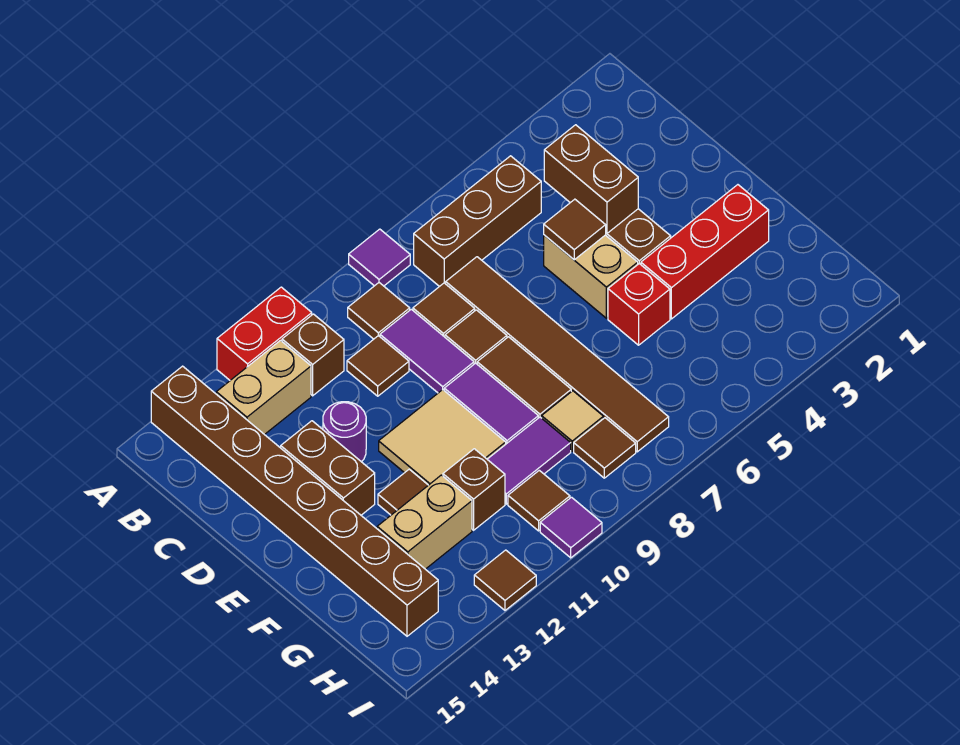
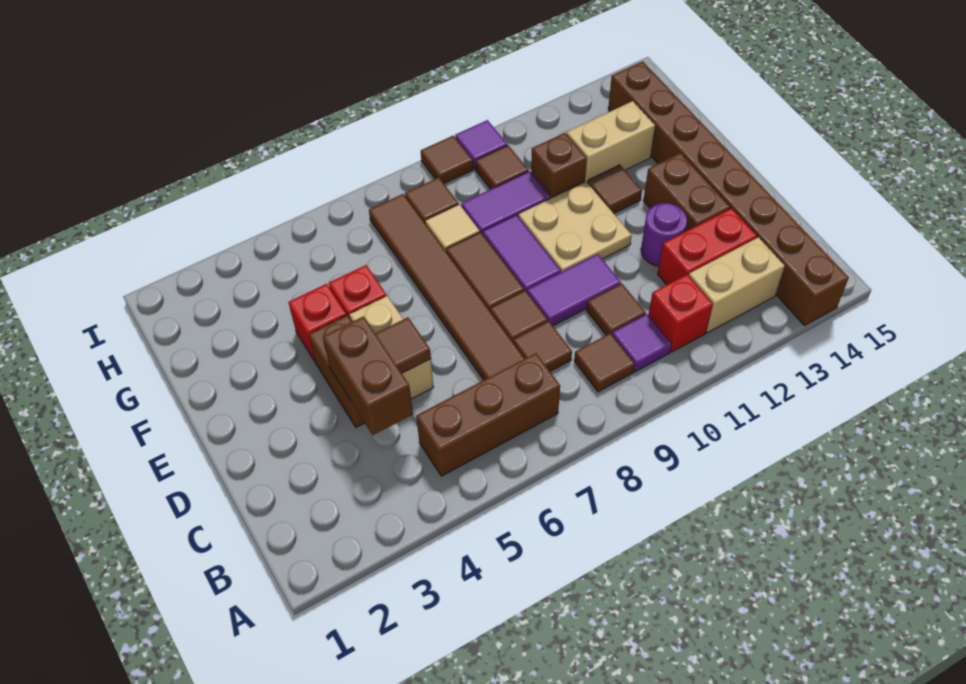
purple tile A8 level 1 -> purple tile B10 level 1
red brick A11:A12 level 1 -> red brick C12:C13 level 1
brown brick B11 level 1 -> red brick B11 level 1
purple tile C9:D9 level 1 -> purple tile D9:D10 level 1
tan tile E10:F11 level 1 -> tan plate E10:F11 level 1
red brick F2:F4 level 1 -> red brick F4 level 1
brown tile I12 level 1 -> brown tile I9 level 1

